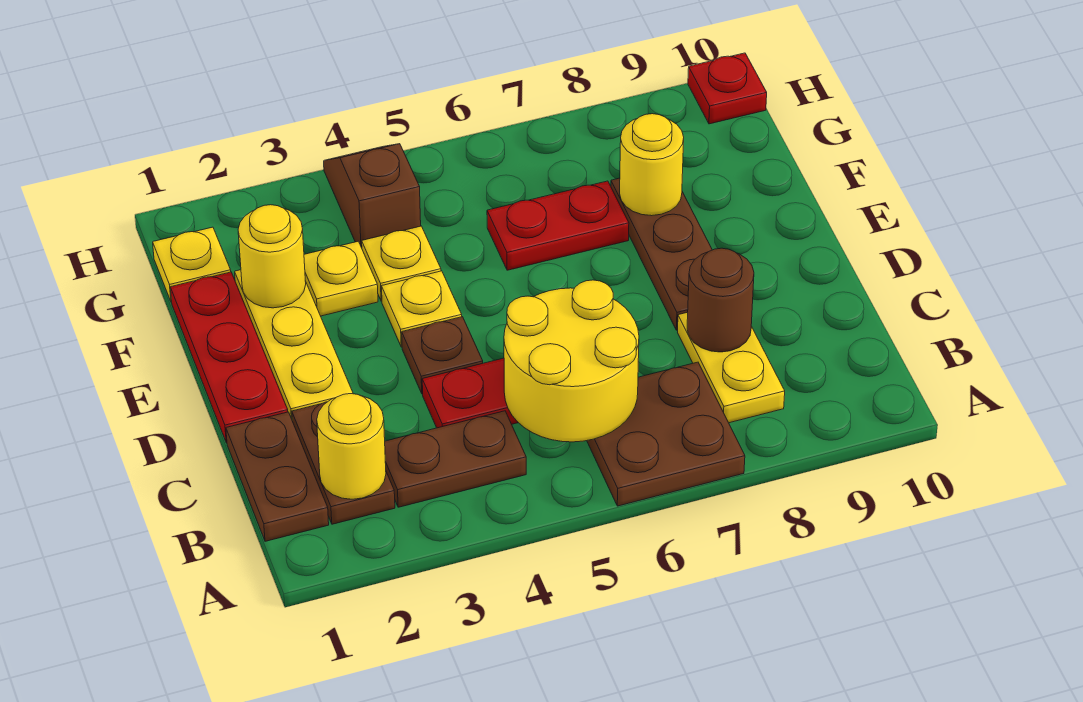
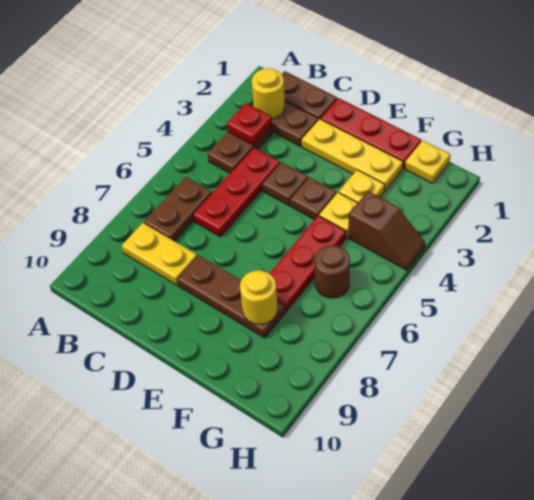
brown plate A6:B7 level 1 -> brown plate B6:B7 level 1
yellow round brick B5:C6 level 2 -> none
brown round brick C8 level 2 -> brown round brick G6 level 1
yellow plate E4 level 1 -> brown plate E4 level 1
yellow round brick F2 level 2 -> none
red plate F6:F7 level 1 -> red plate F5:F7 level 1
red plate H10 level 1 -> red plate B3 level 2

